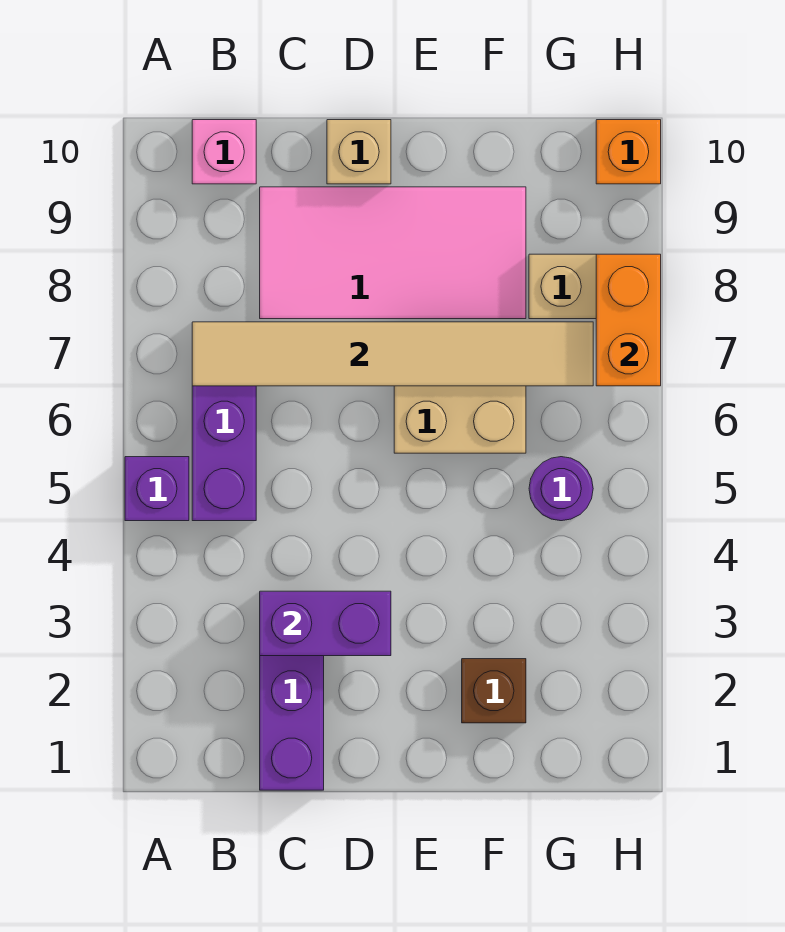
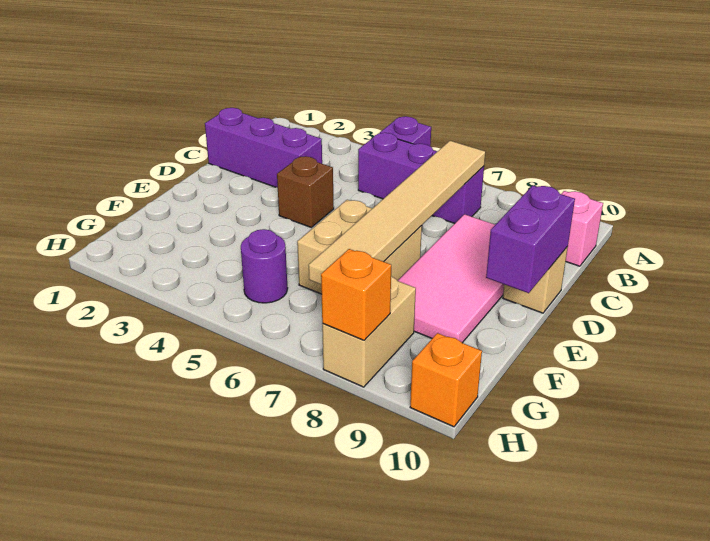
purple brick C3:D3 level 2 -> purple brick D10:E10 level 2
brown brick F2 level 1 -> brown brick D4 level 1
orange brick H7:H8 level 2 -> orange brick H8 level 2

